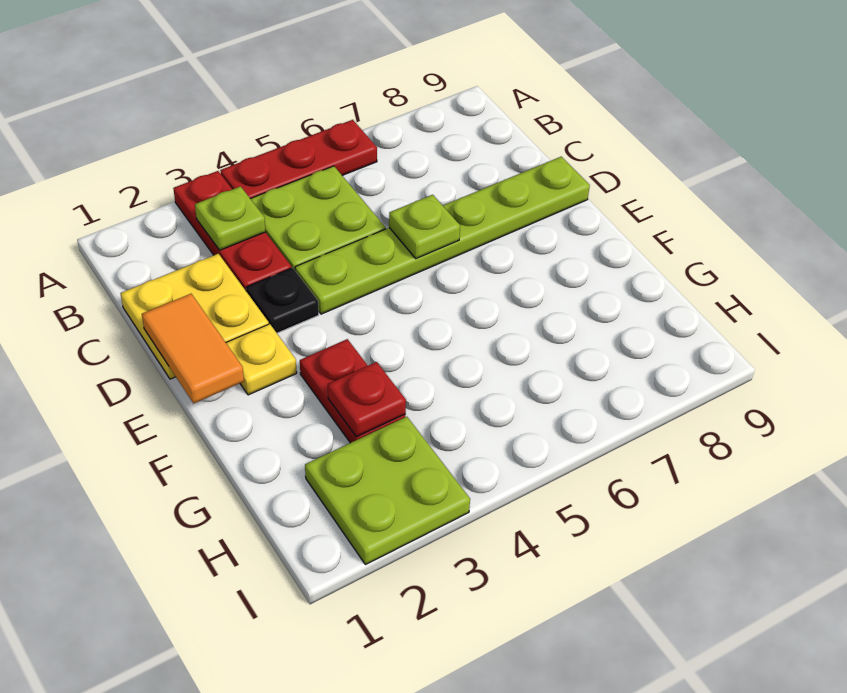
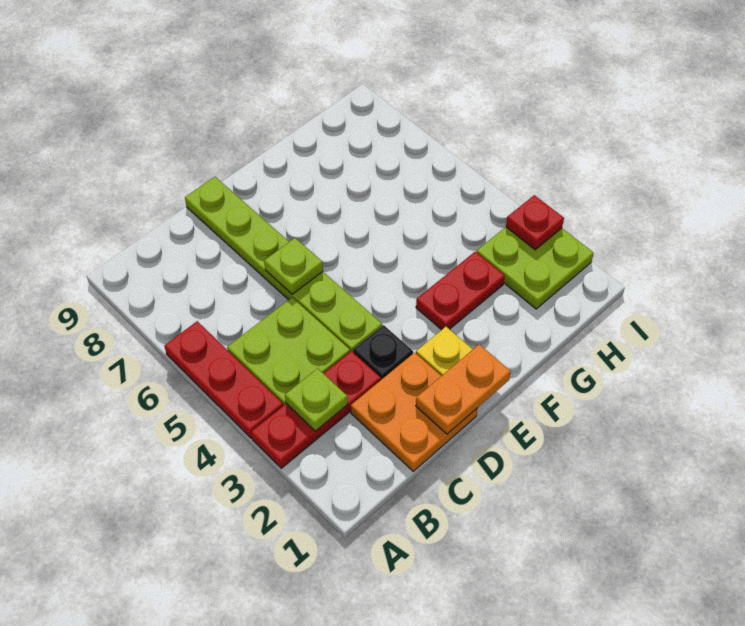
yellow plate C1:D2 level 1 -> orange plate C1:D2 level 1
orange tile D1:E1 level 2 -> orange plate D1:E1 level 2
red plate G3 level 2 -> red plate I3 level 2

